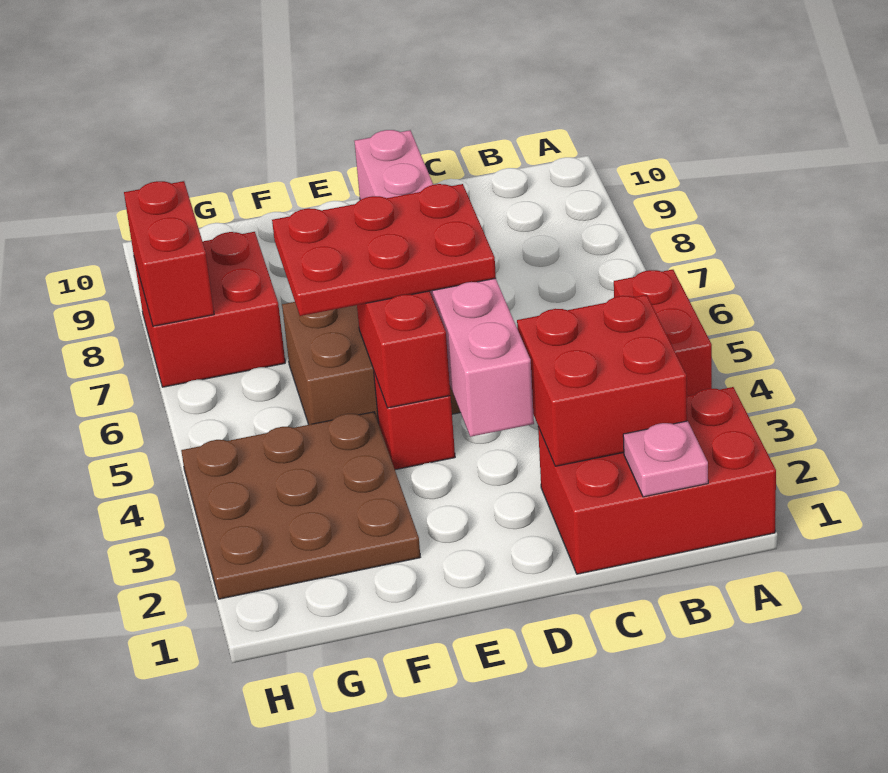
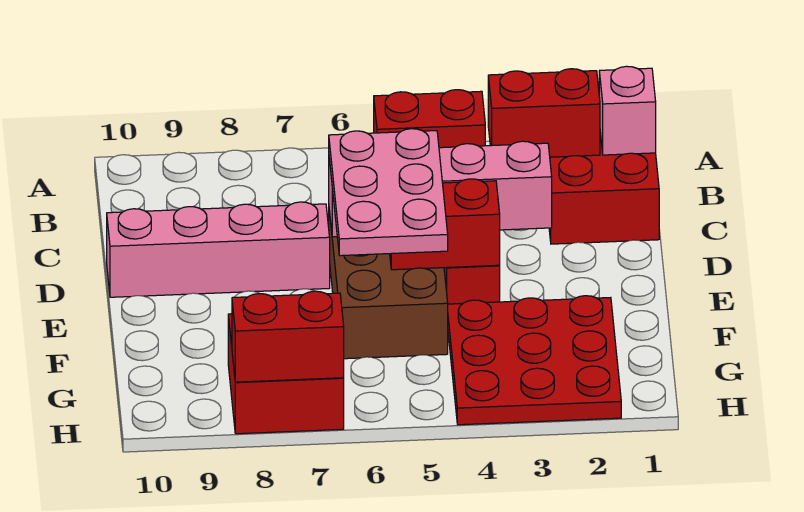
pink plate B1 level 2 -> pink brick B1 level 2
red brick B2:C3 level 2 -> red brick B2:B3 level 2
red plate D5:F6 level 3 -> pink plate D5:F6 level 3
brown plate F2:H4 level 1 -> red plate F2:H4 level 1

